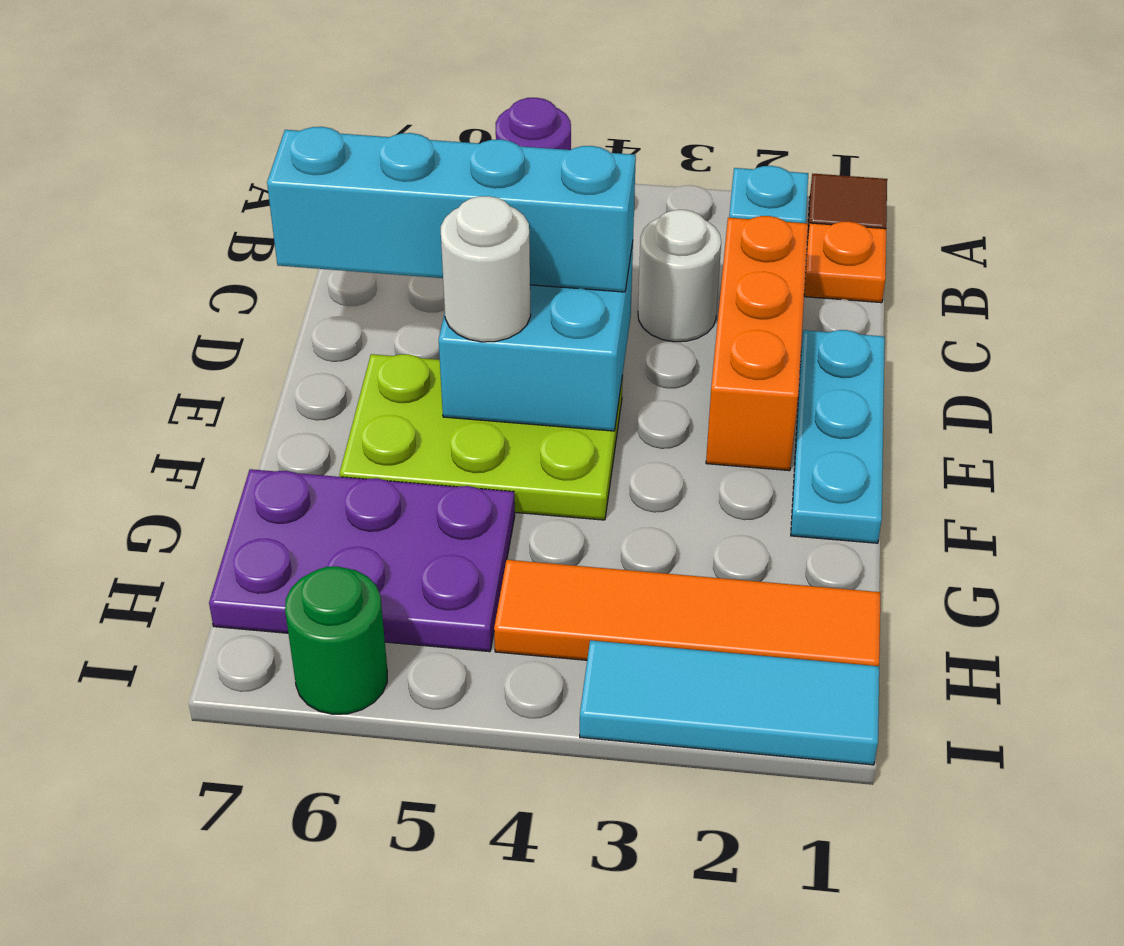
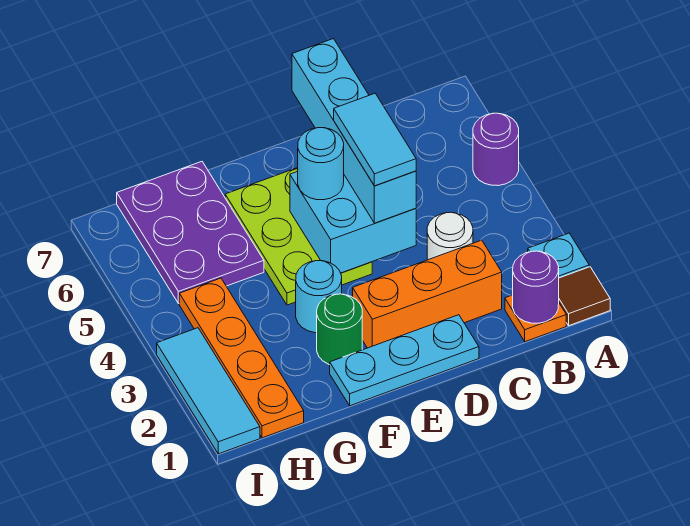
none -> purple round brick B1 level 2
none -> cyan tile D4:D5 level 4
white round brick E5 level 3 -> cyan round brick E5 level 3
none -> cyan round brick F3 level 1
orange tile H1:H4 level 1 -> orange plate H1:H4 level 1
green round brick I6 level 1 -> green round brick F2 level 1

